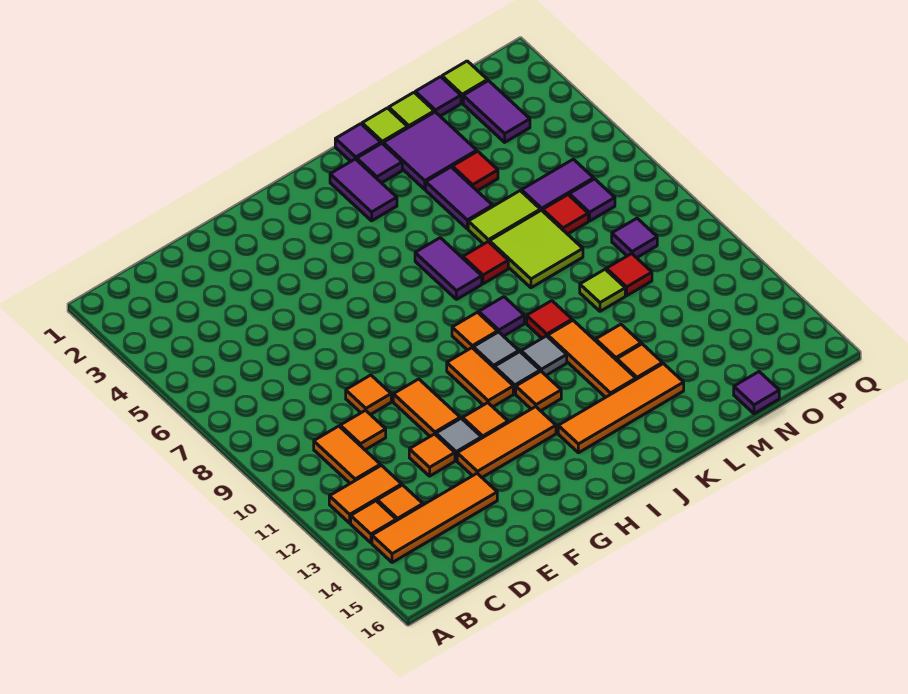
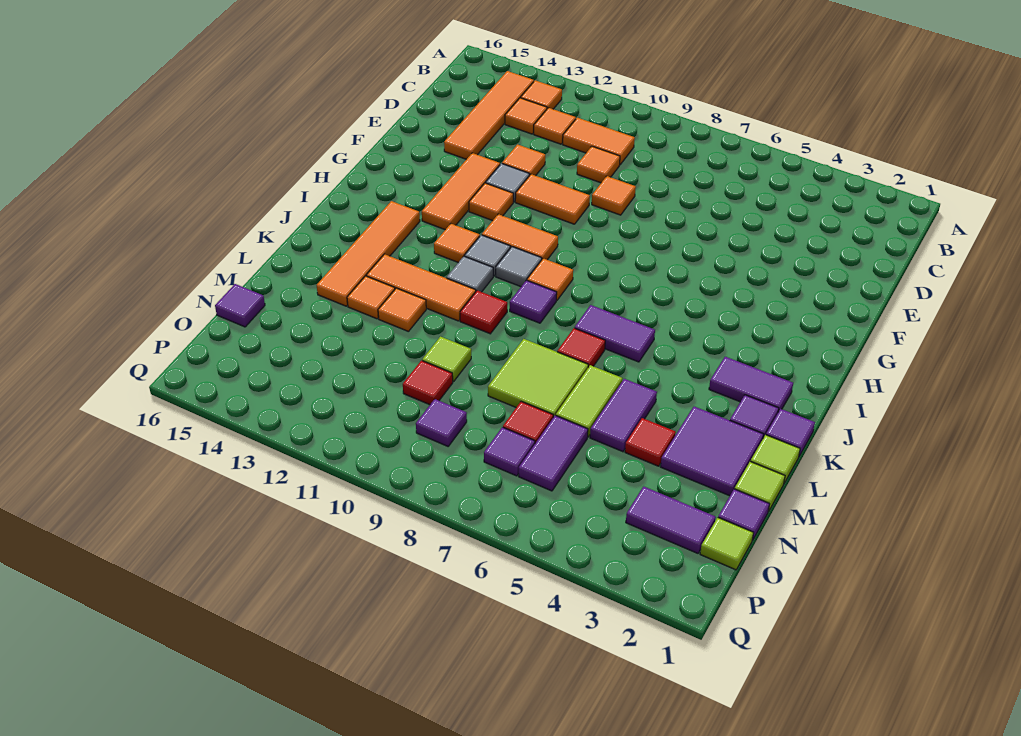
orange tile B12:C12 level 1 -> orange tile C12 level 1
purple tile L4:L5 level 1 -> purple tile L5:M5 level 1

